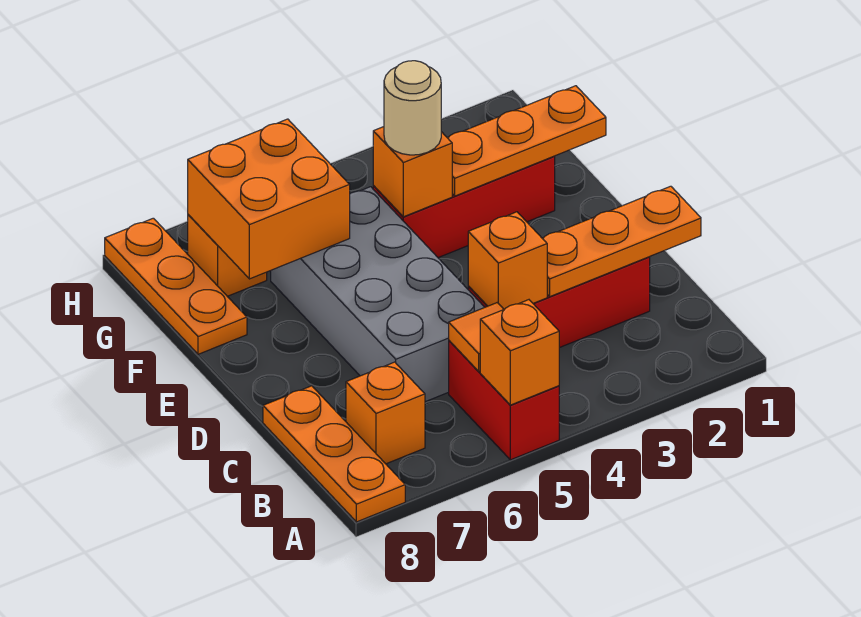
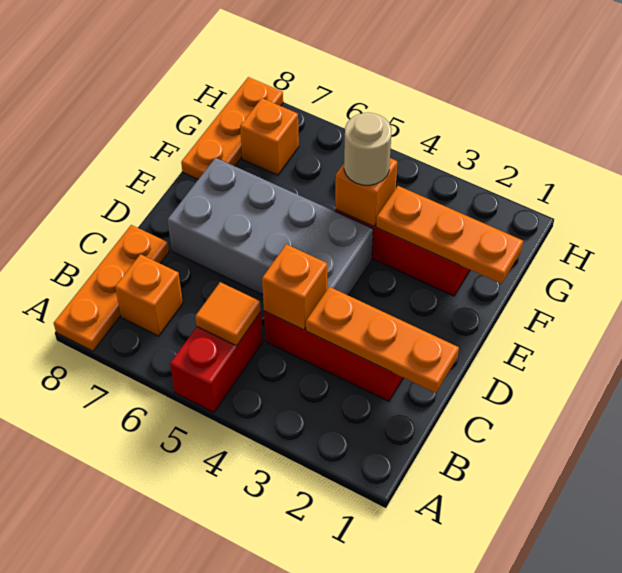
orange brick A5 level 2 -> none
grey brick C5:F6 level 1 -> grey brick D4:E7 level 1
orange brick F6:G7 level 2 -> none

